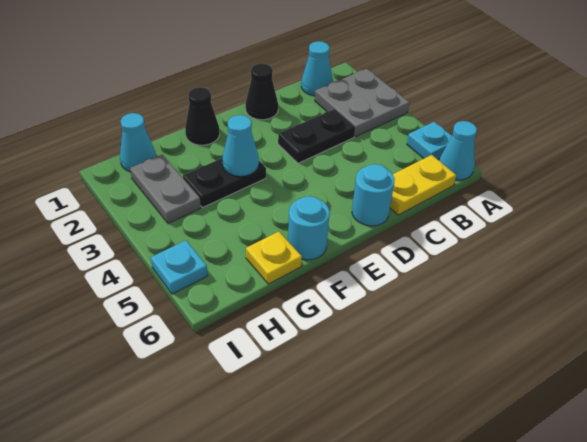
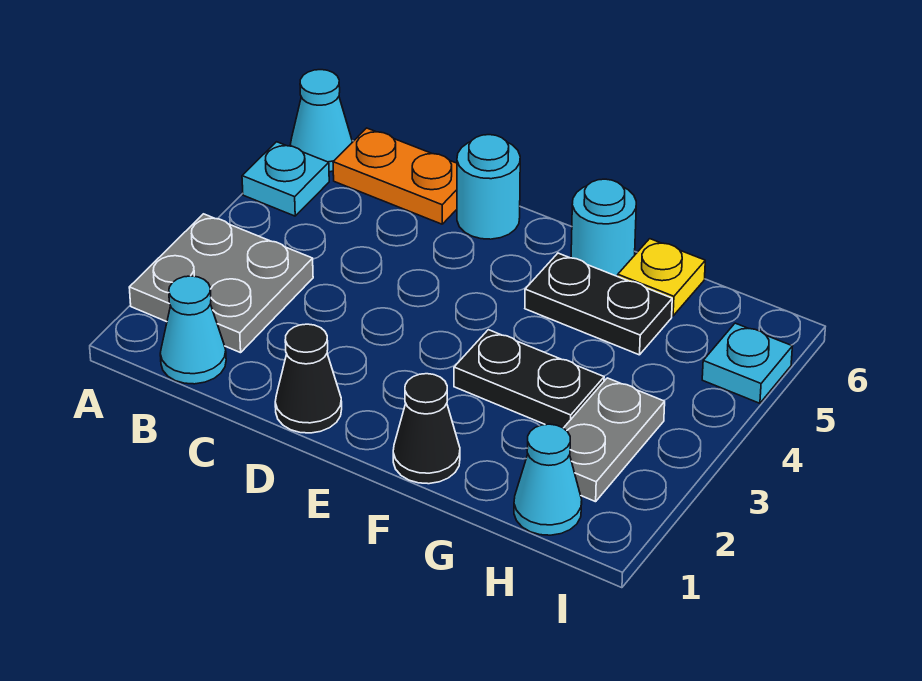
yellow plate B6:C6 level 1 -> orange plate B6:C6 level 1
black plate C3:D3 level 1 -> black plate F5:G5 level 1
cyan cone F3 level 2 -> none

